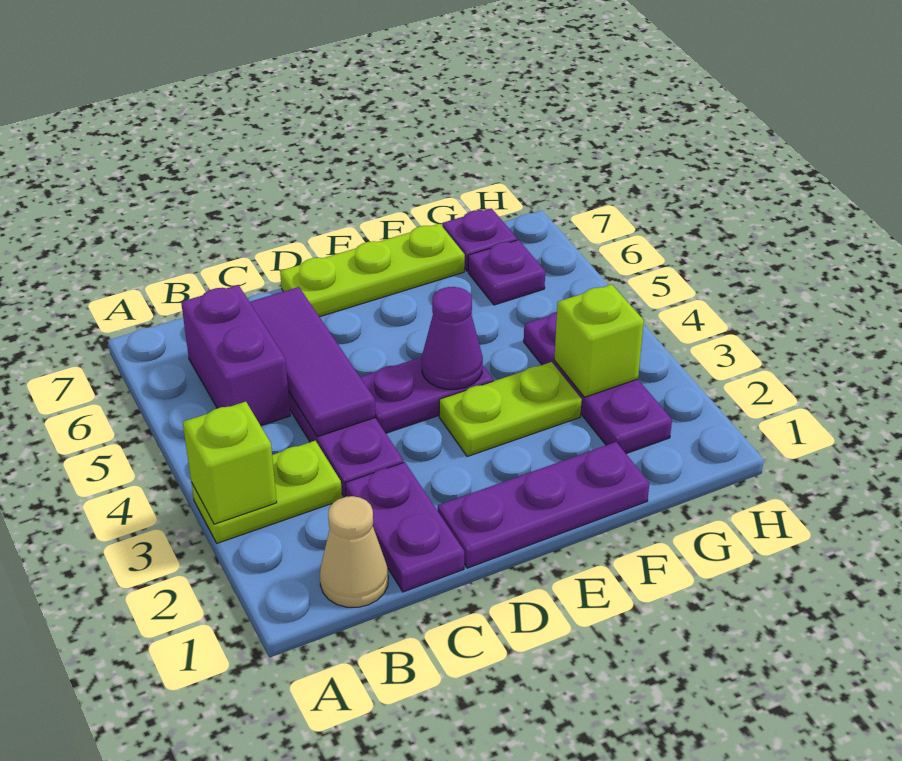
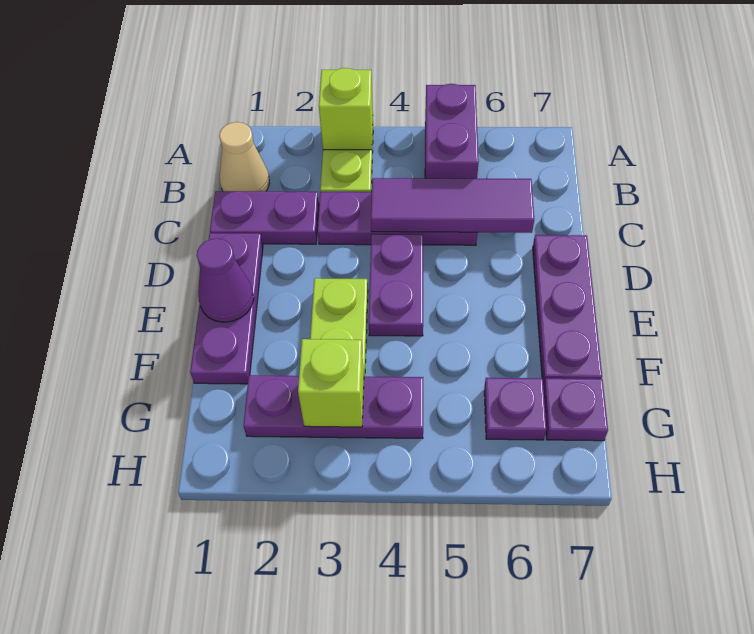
purple brick B5:B6 level 1 -> purple brick A5:B5 level 1
lime plate D7:F7 level 1 -> purple plate D7:F7 level 1
purple cone E4 level 2 -> purple cone E1 level 2

